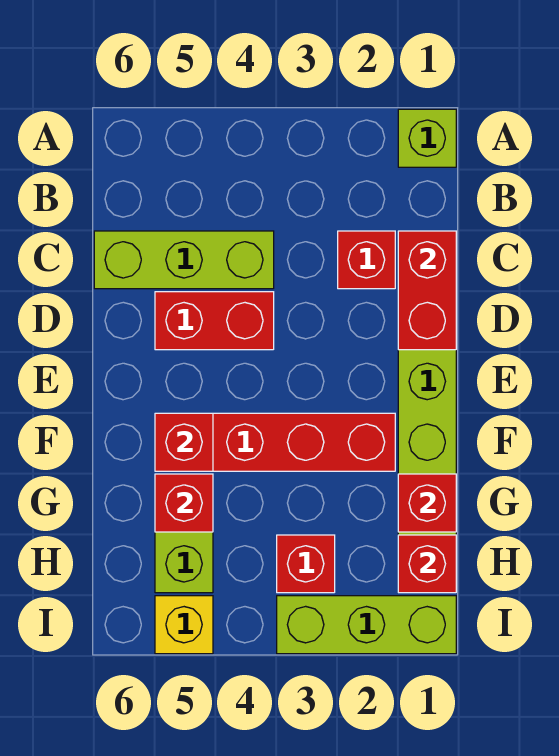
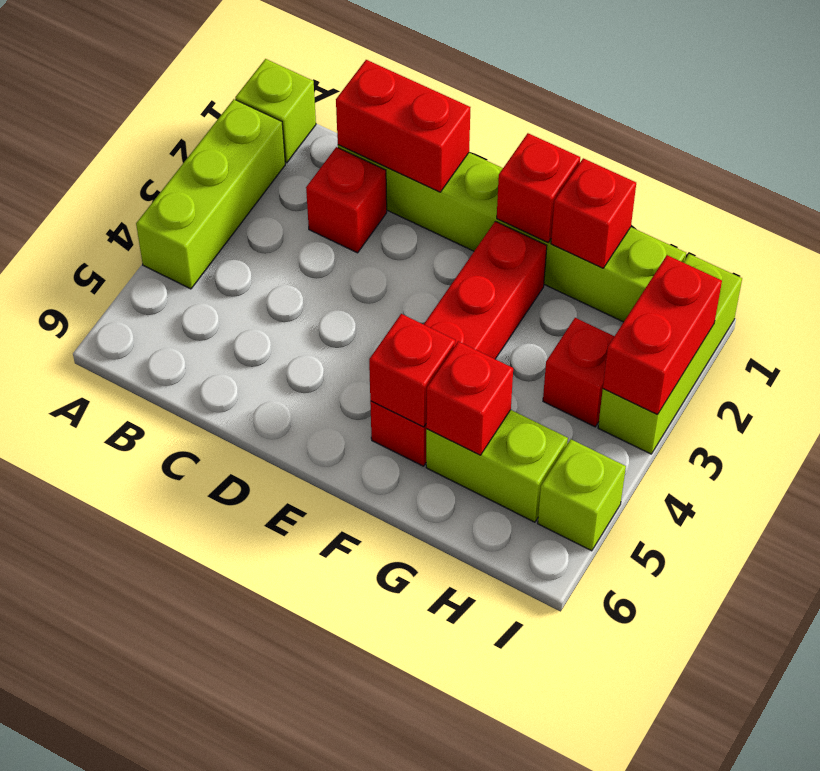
lime brick C4:C6 level 1 -> lime brick A2:A4 level 1
red brick D4:D5 level 1 -> red brick I2:I3 level 2
red brick H1 level 2 -> red brick F1 level 2
yellow brick I5 level 1 -> lime brick I5 level 1

